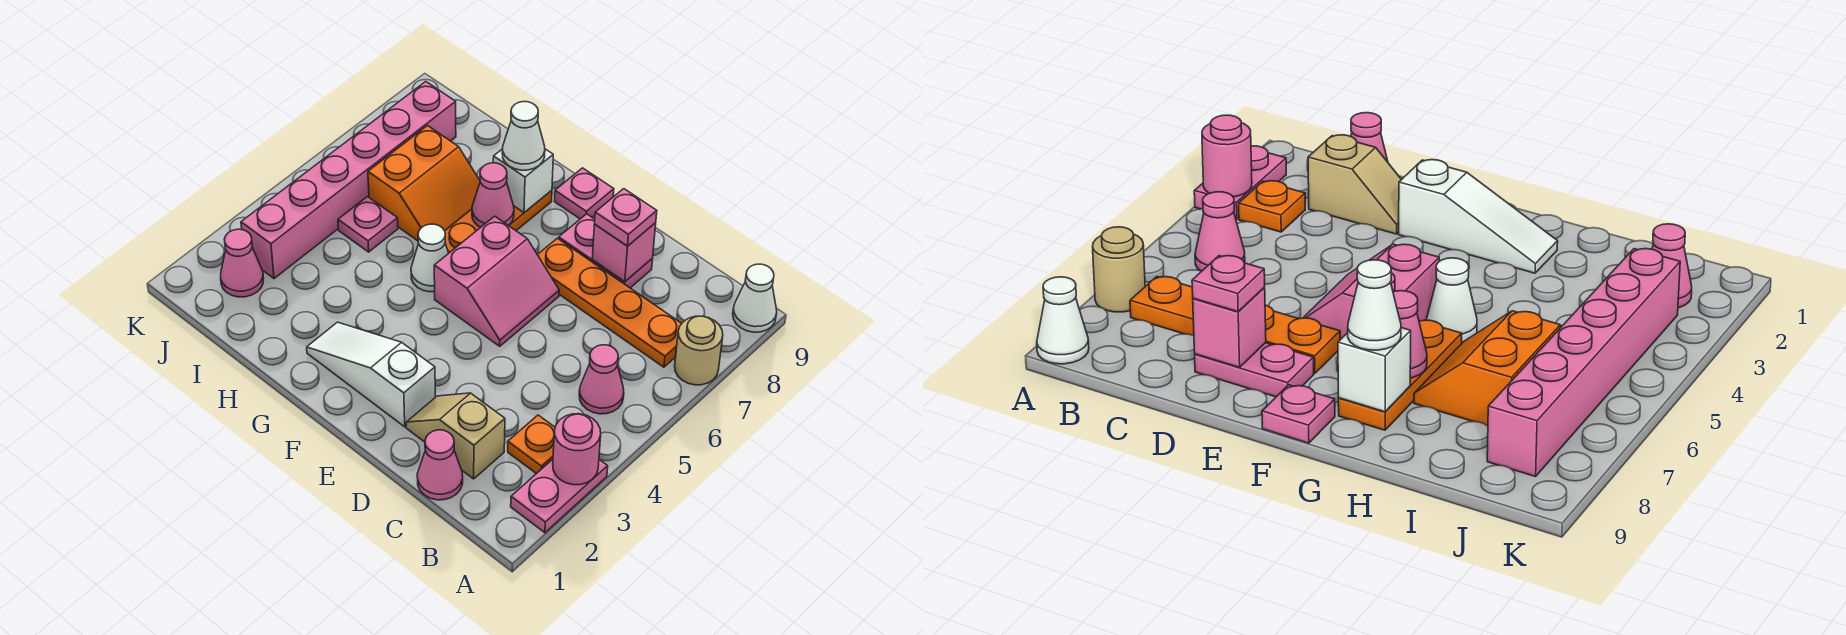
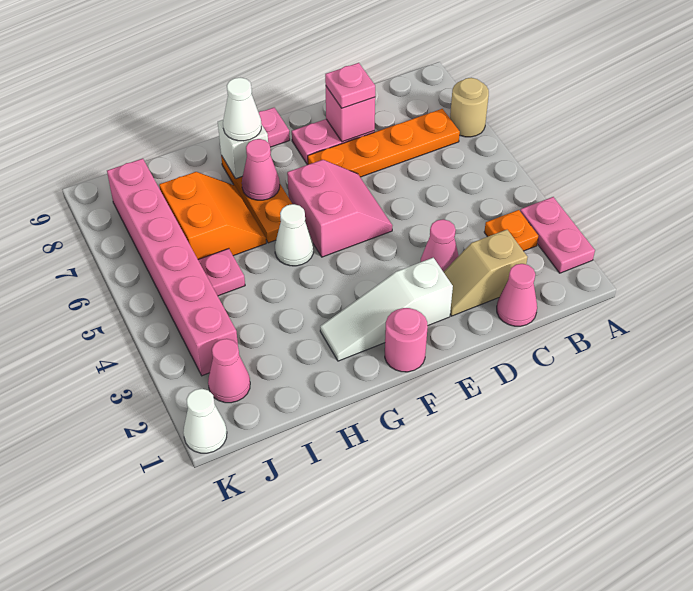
pink round brick A3 level 2 -> pink round brick F1 level 1
white cone A9 level 1 -> white cone K1 level 1
pink cone B5 level 1 -> pink cone D3 level 1

